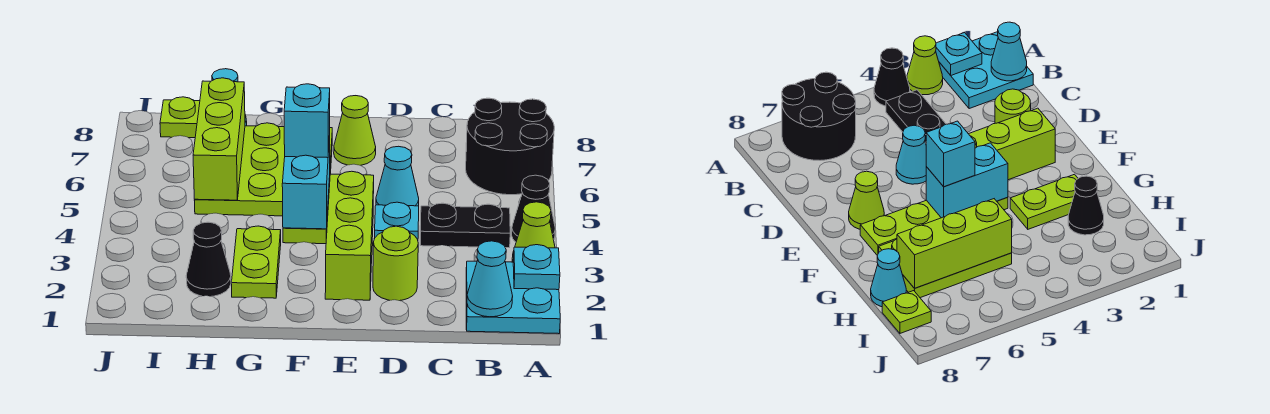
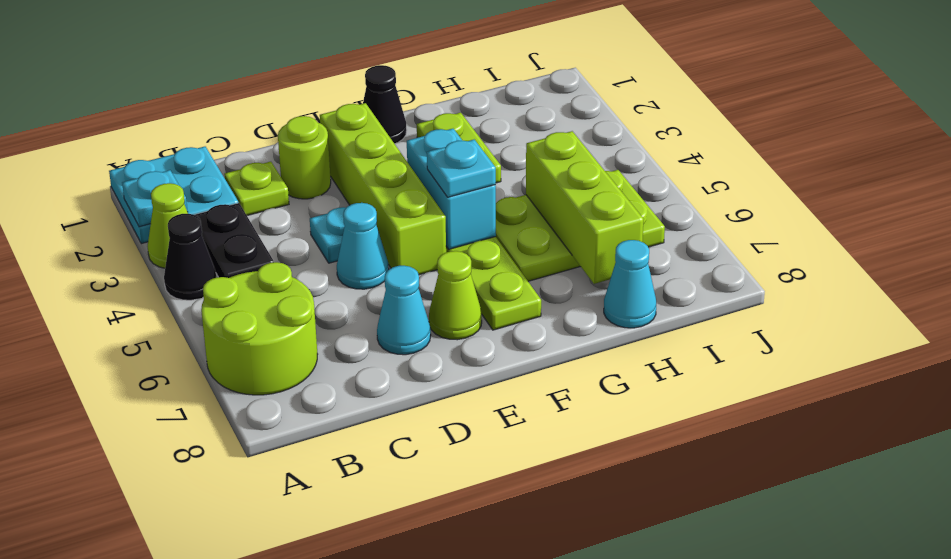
black round brick A6:B7 level 1 -> lime round brick A6:B7 level 1
cyan cone B1 level 2 -> cyan cone D7 level 1
black plate B4:C4 level 1 -> black plate B3:B4 level 1
lime brick E2:E4 level 1 -> lime brick E2:E5 level 1
cyan brick F5 level 3 -> cyan plate F5 level 3
lime plate G5:H7 level 1 -> lime plate G5:I6 level 1
black cone H2 level 1 -> black cone F1 level 1
lime plate I8 level 1 -> lime plate C2 level 1

